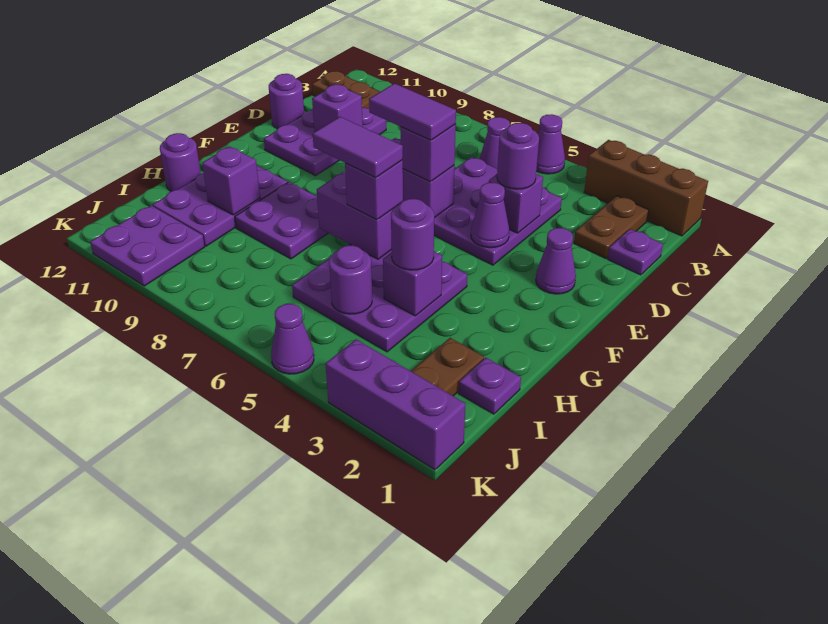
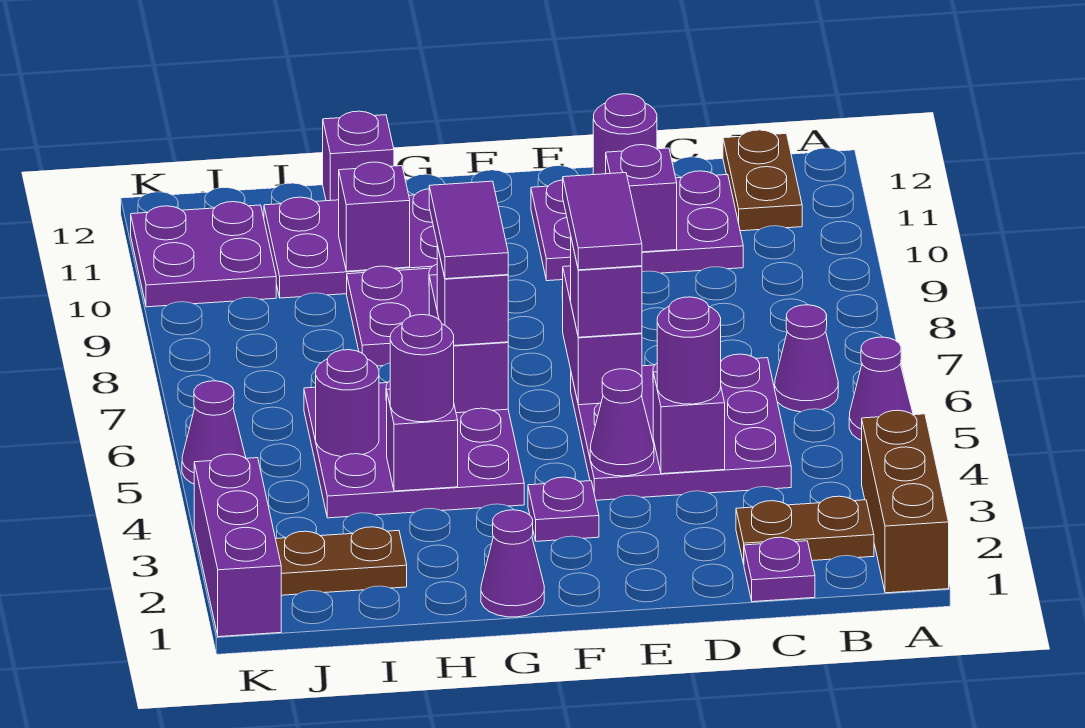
purple cone E2 level 1 -> purple cone G1 level 1
purple round brick H12 level 1 -> purple brick H12 level 1
purple plate I1 level 1 -> purple plate F3 level 1

